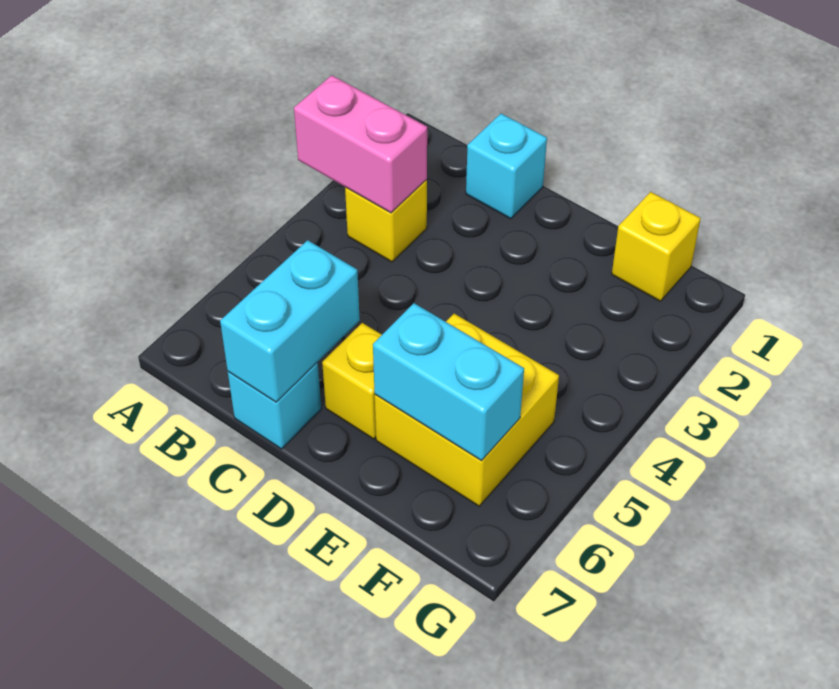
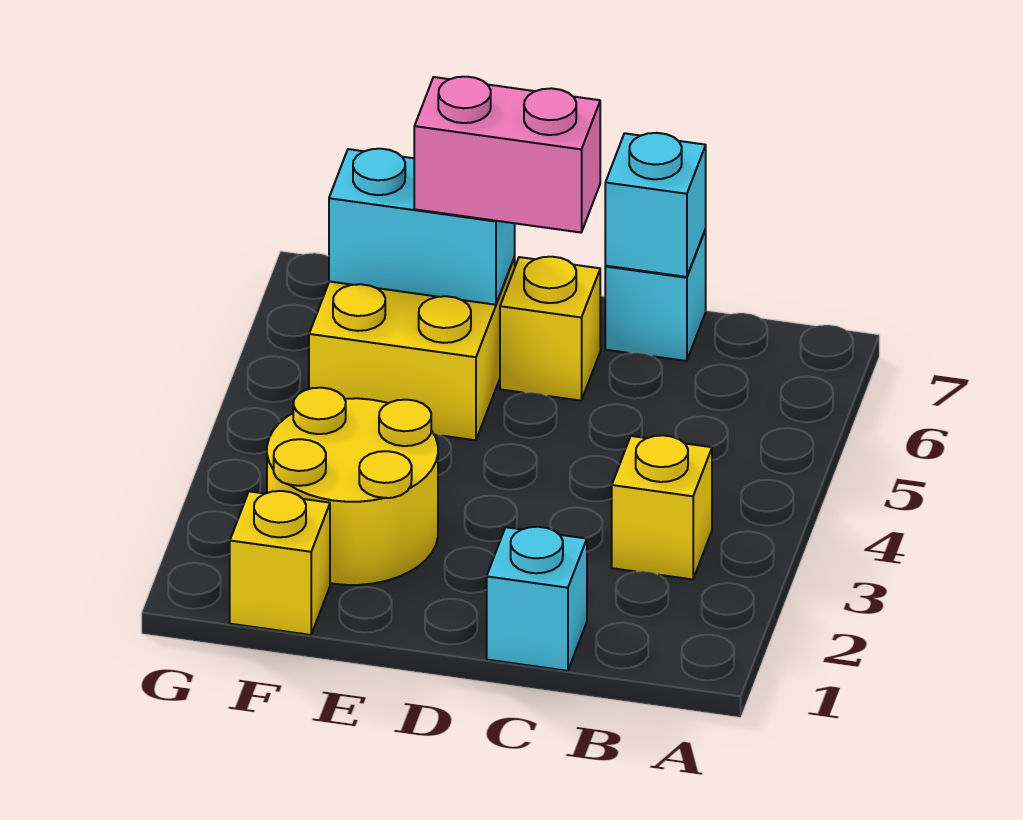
pink brick A3:B3 level 2 -> pink brick D6:E6 level 3
cyan brick C6:C7 level 2 -> cyan brick C7 level 2
none -> yellow round brick E2:F3 level 1

